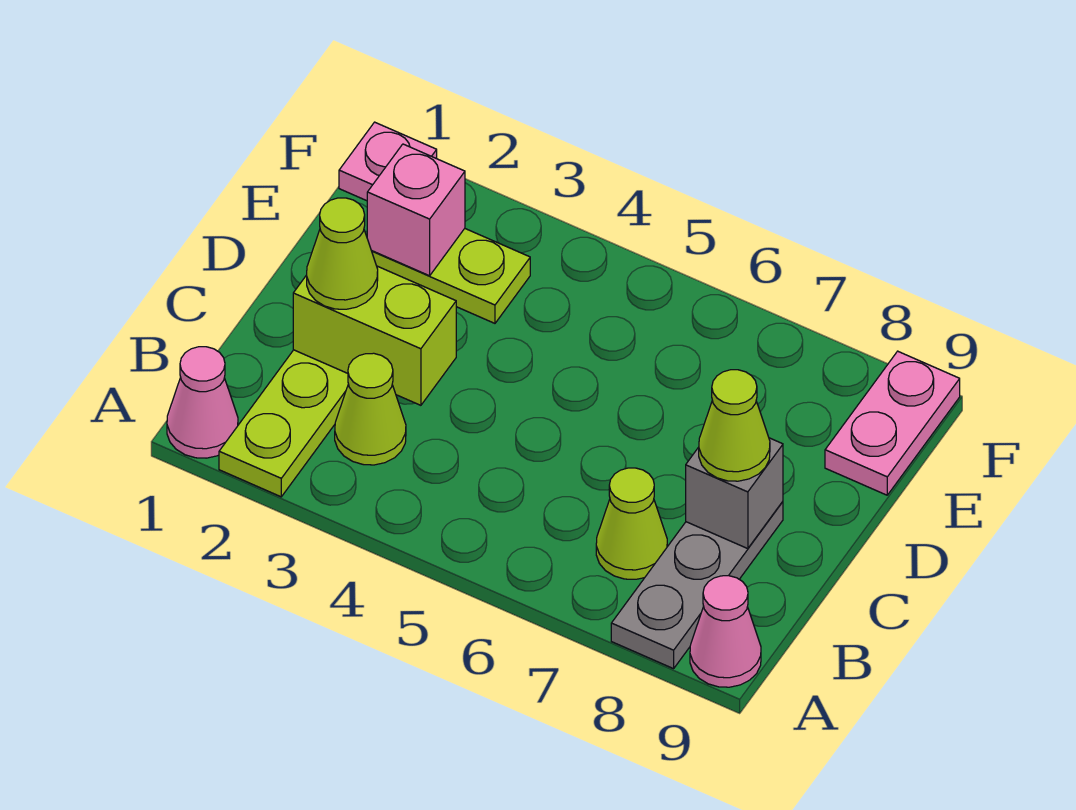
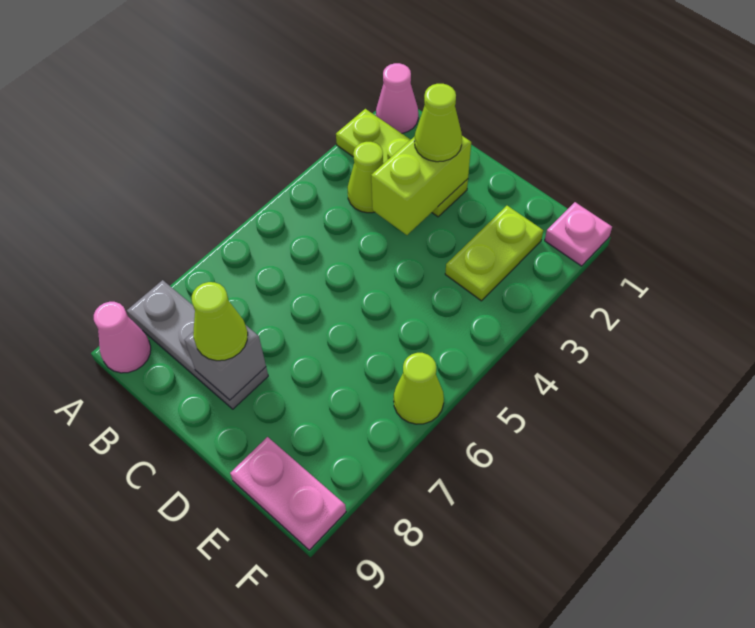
lime cone B7 level 1 -> lime cone F6 level 1
pink brick E2 level 2 -> none

